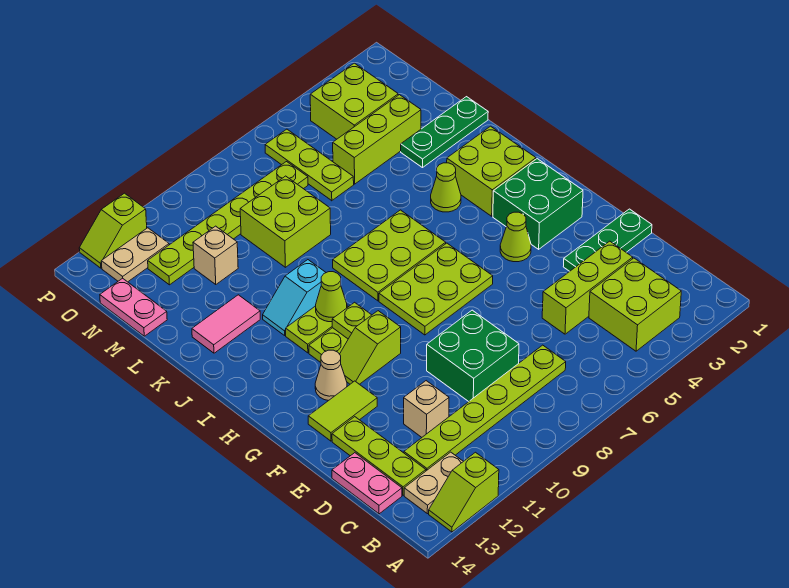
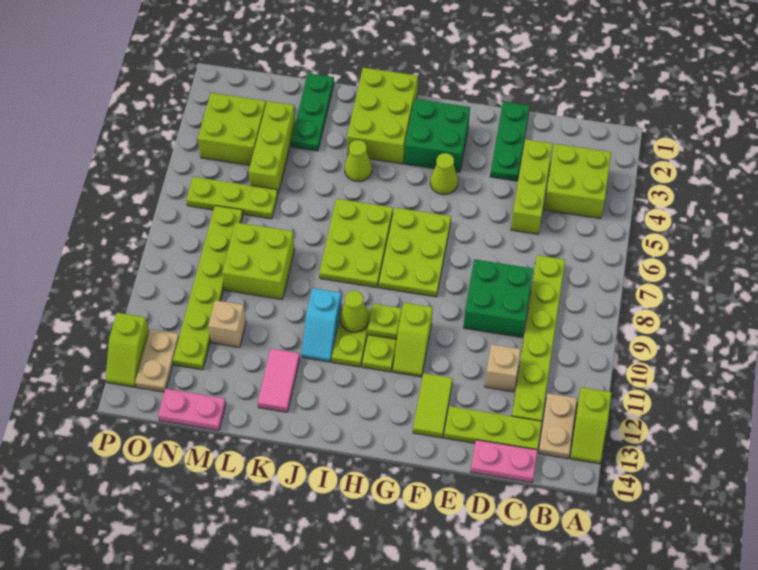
tan cone G12 level 1 -> none
lime brick I2:J3 level 1 -> lime brick I1:J3 level 1

